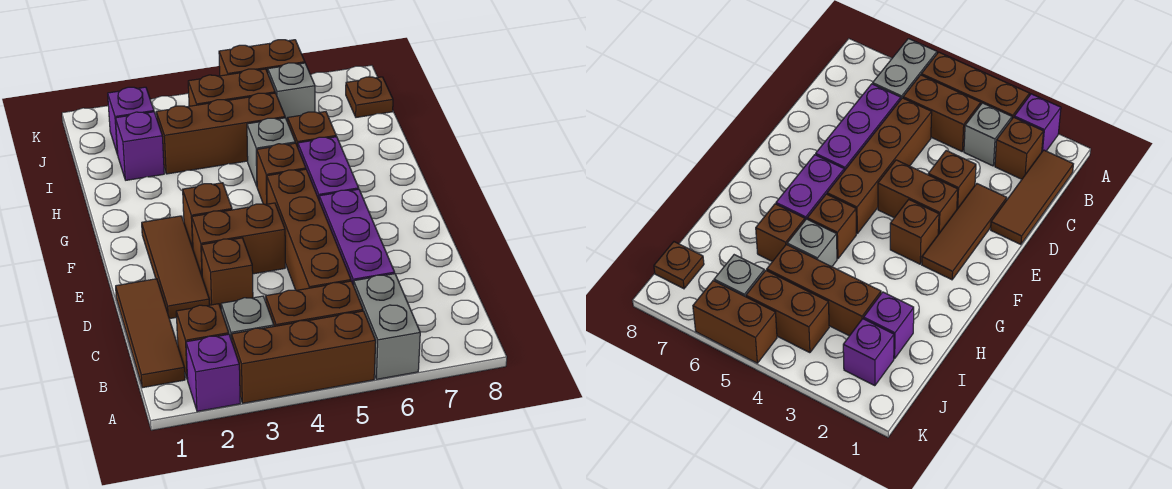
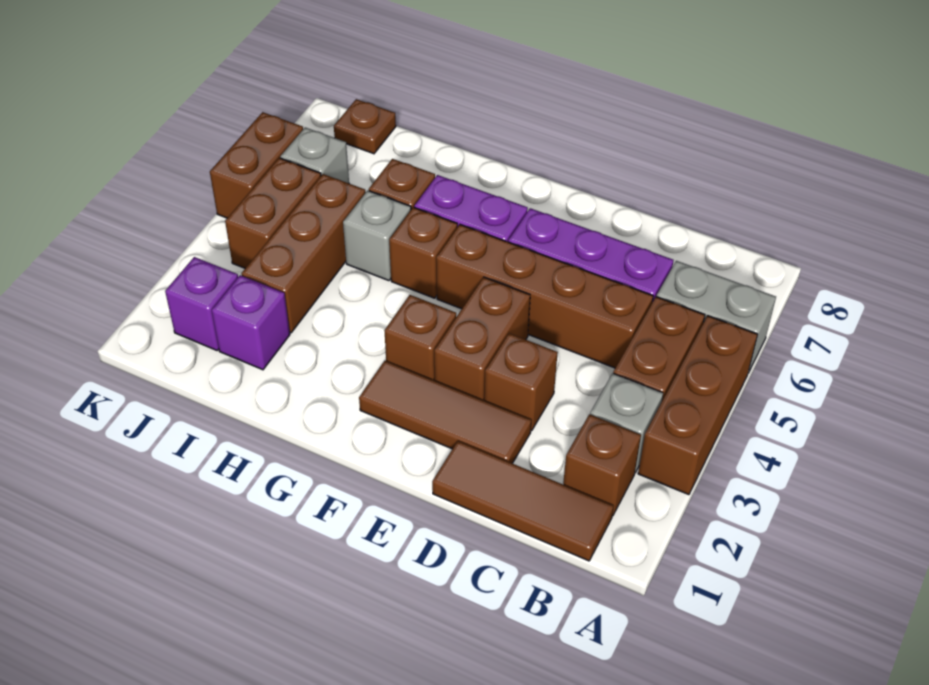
purple brick A2 level 1 -> none

